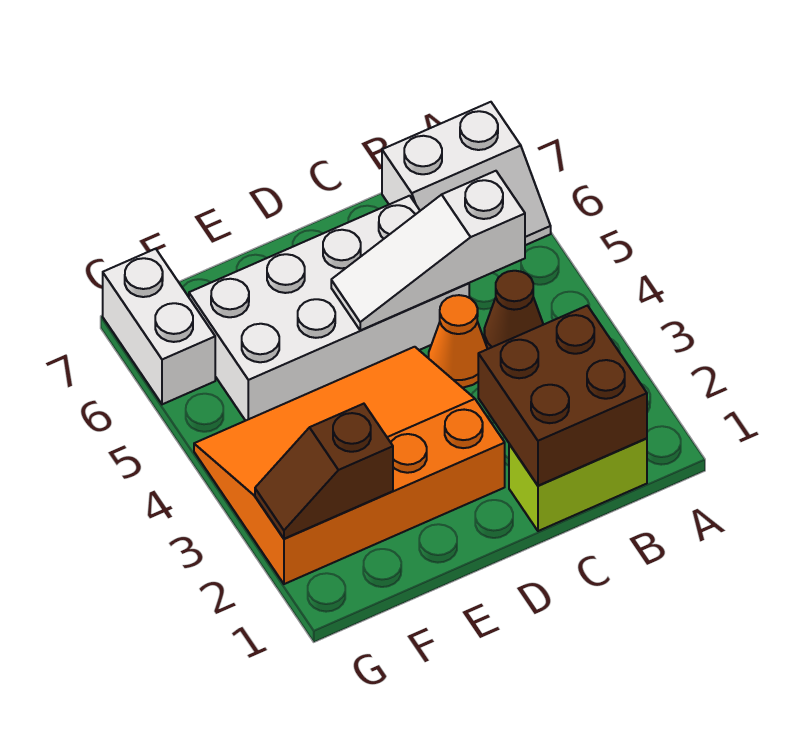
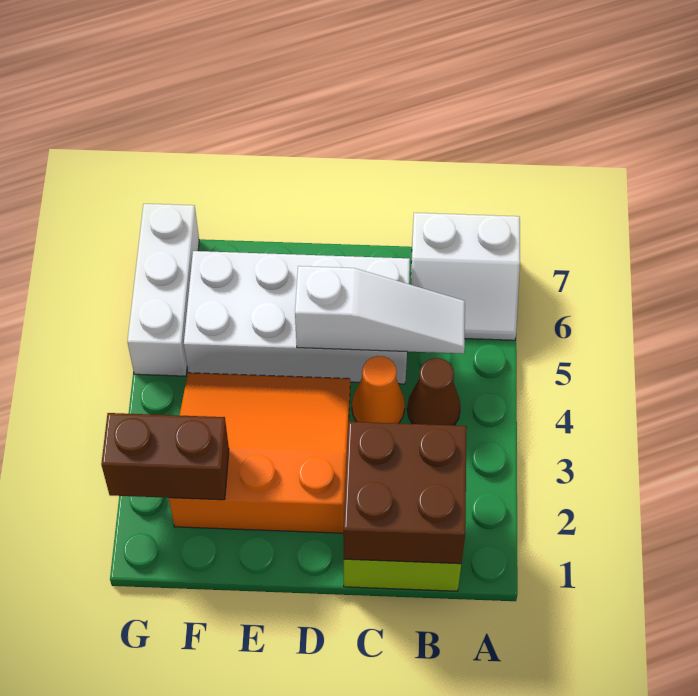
white slope B5:D5 level 2 top B -> white slope B5:D5 level 2 top D
orange slope D2:G4 level 1 top 2 -> orange slope D2:F4 level 1 top 2
brown slope F2:G2 level 2 top F -> brown brick F2:G2 level 2
white brick G6:G7 level 1 -> white brick G5:G7 level 1

